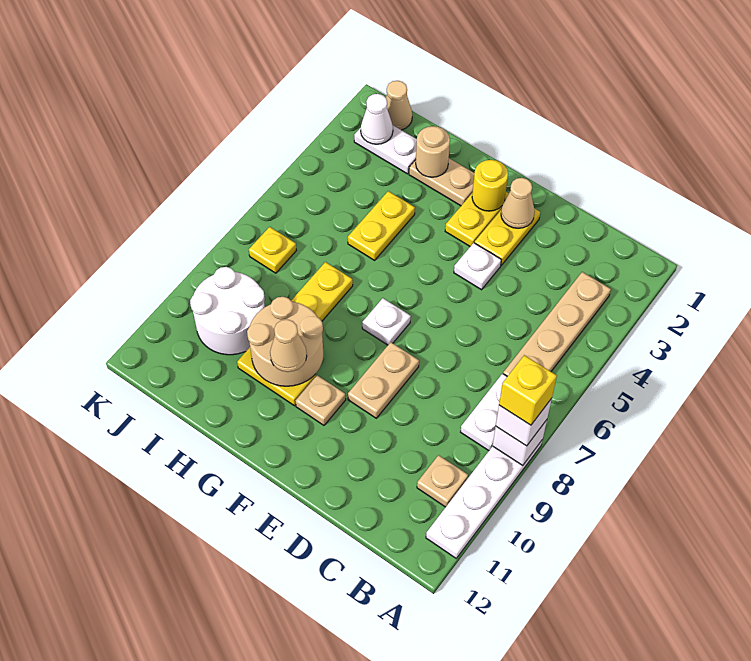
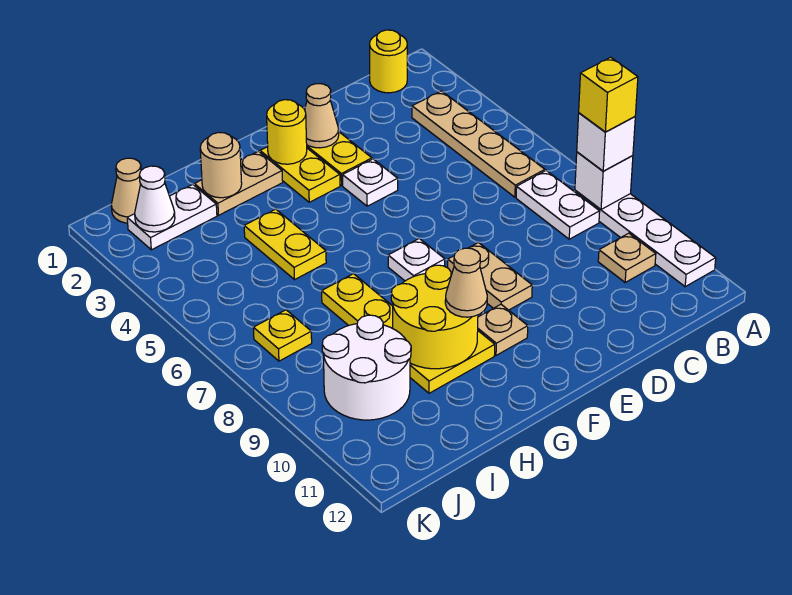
none -> yellow round brick B1 level 1
tan round brick G9:H10 level 2 -> yellow round brick G9:H10 level 2

